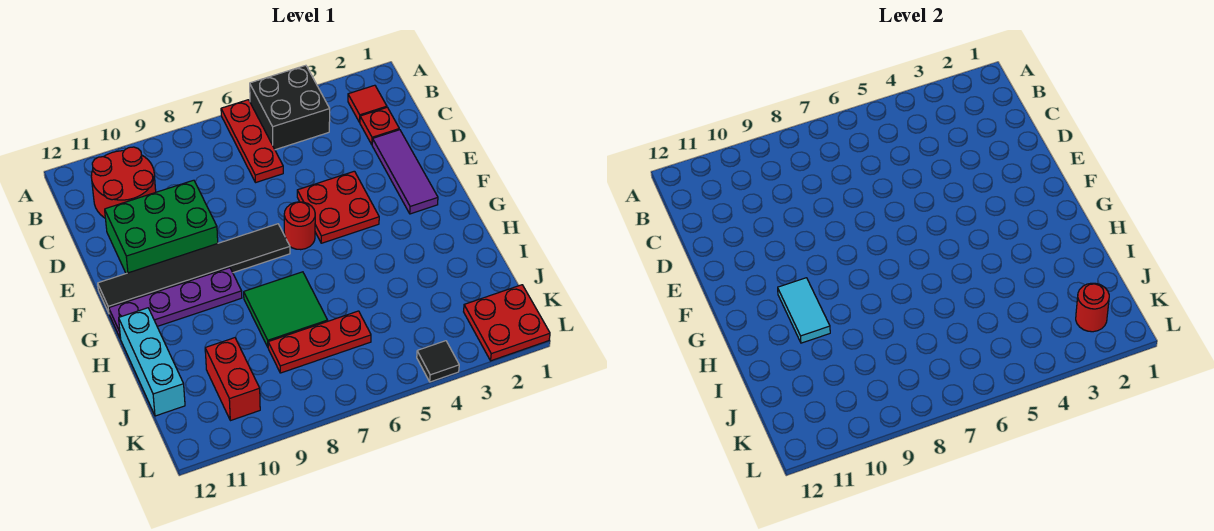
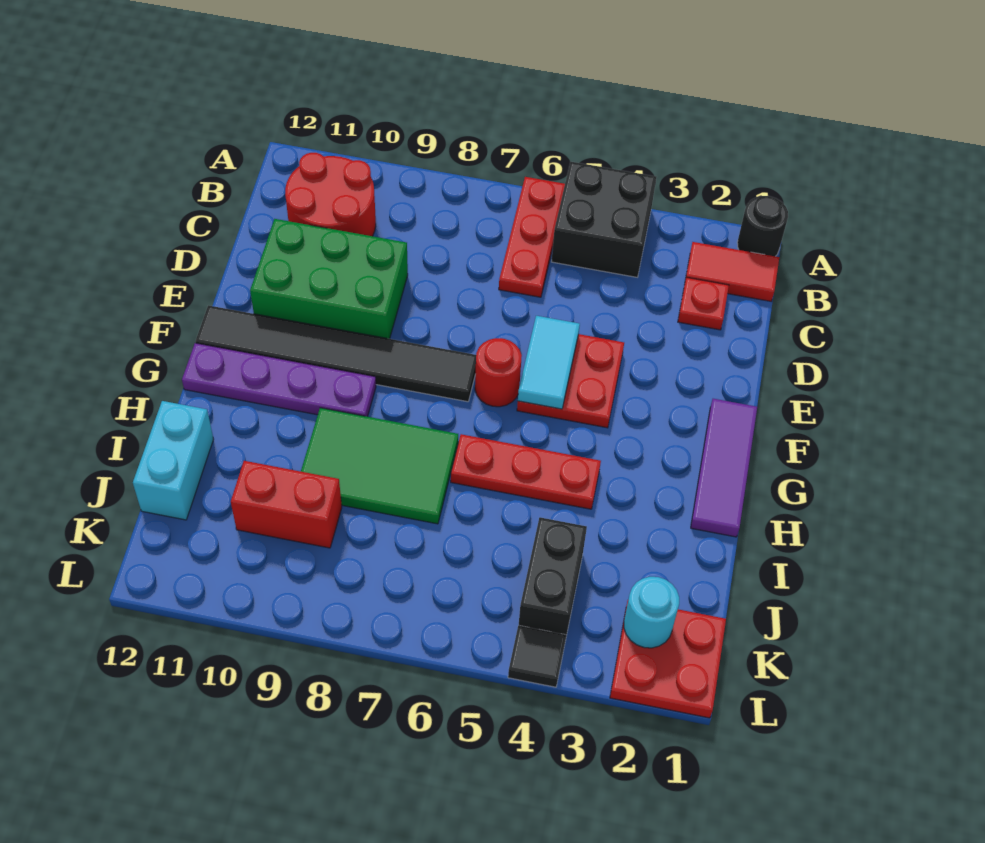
none -> black round brick A1 level 1
red tile B2 level 1 -> red tile B1:B2 level 1
purple tile D2:F2 level 1 -> purple tile F1:H1 level 1
cyan tile G10:H10 level 2 -> cyan tile E5:F5 level 2
green tile H7:I8 level 1 -> green tile H7:I9 level 1
cyan brick H12:J12 level 1 -> cyan brick I12:J12 level 1
none -> black brick J4:K4 level 1
red plate J6:J8 level 1 -> red plate H4:H6 level 1
red brick J10:K10 level 1 -> red brick J9:J10 level 1
red round brick K2 level 2 -> cyan round brick K2 level 2

